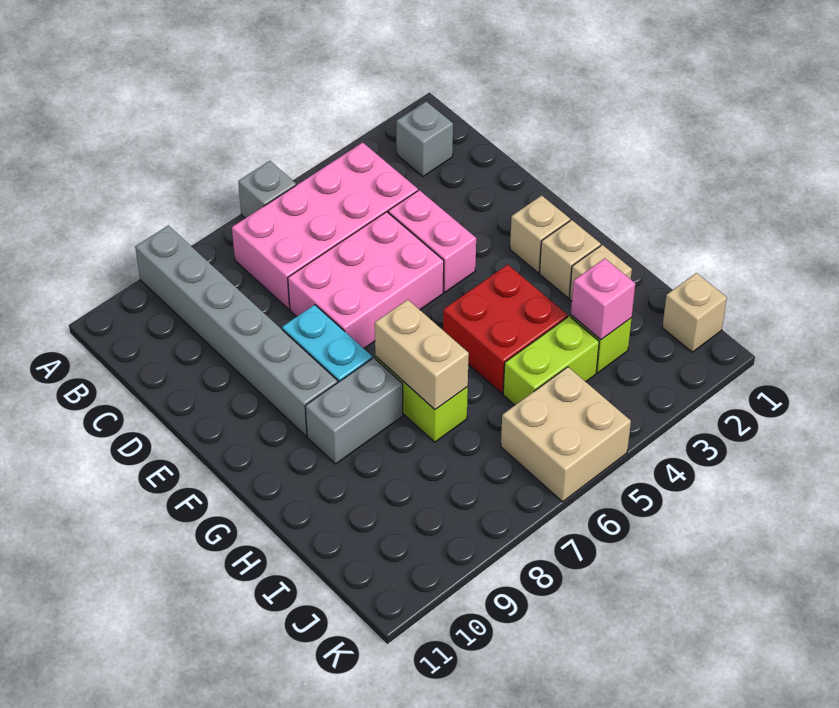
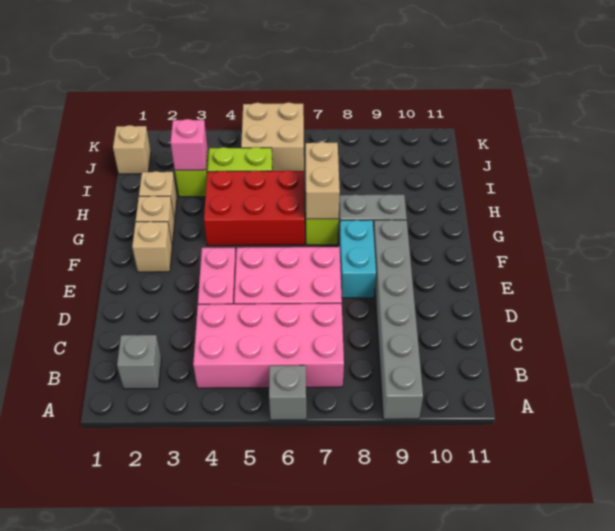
red brick G4:H5 level 1 -> red brick G4:H6 level 1

